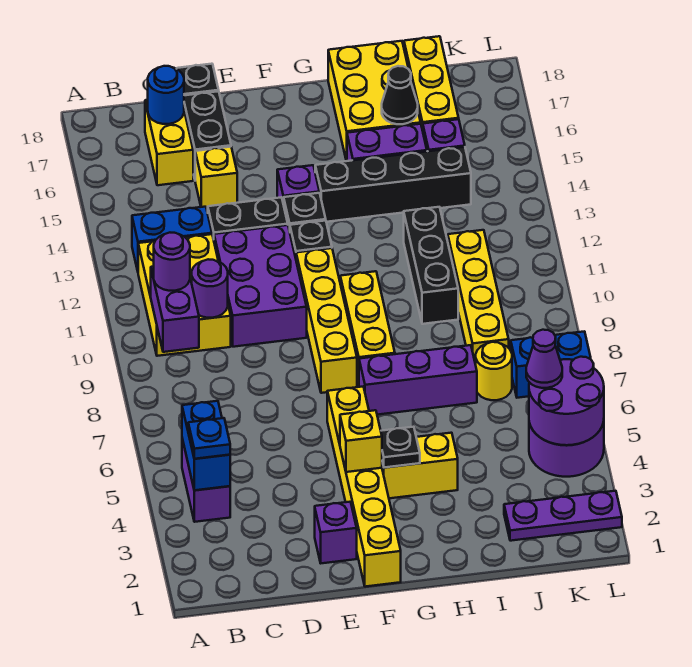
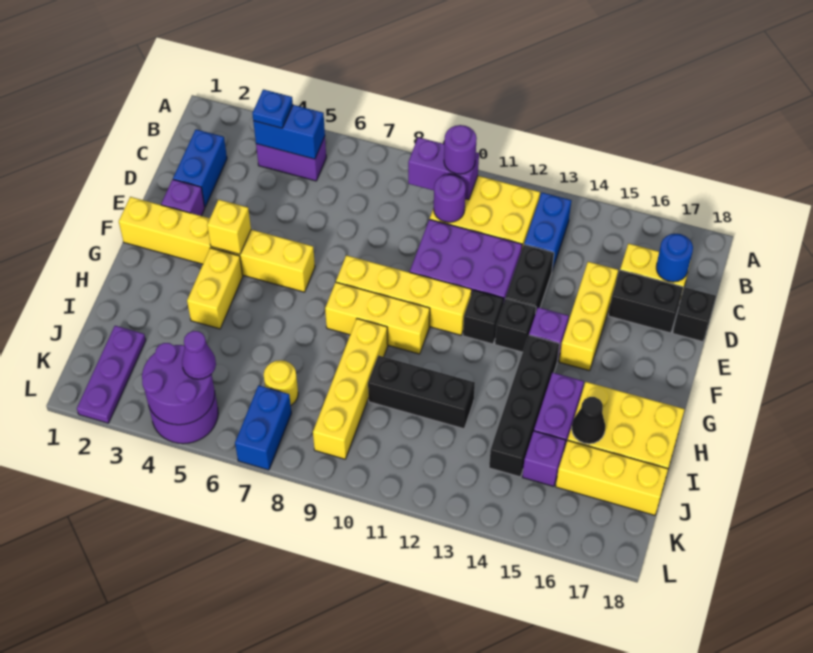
none -> blue brick C2:D2 level 1
yellow brick D15 level 1 -> yellow brick D15:F15 level 1
black plate G4 level 2 -> none
purple brick G7:I7 level 1 -> none
yellow brick J8:J11 level 1 -> yellow brick H9:K9 level 1

